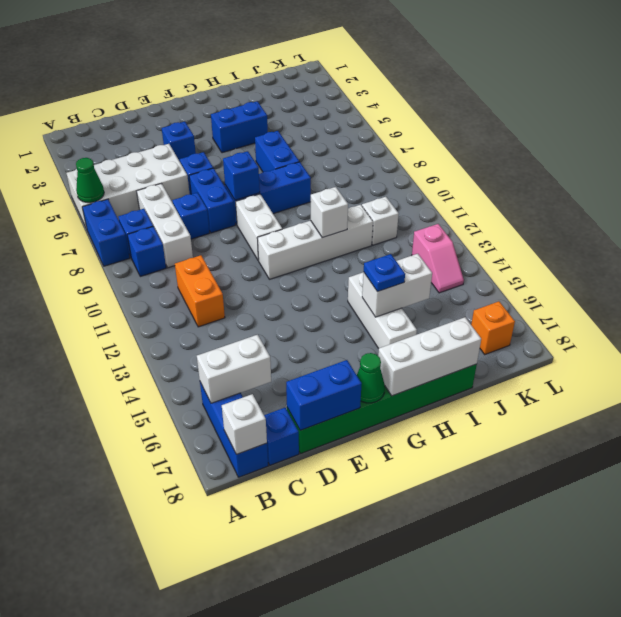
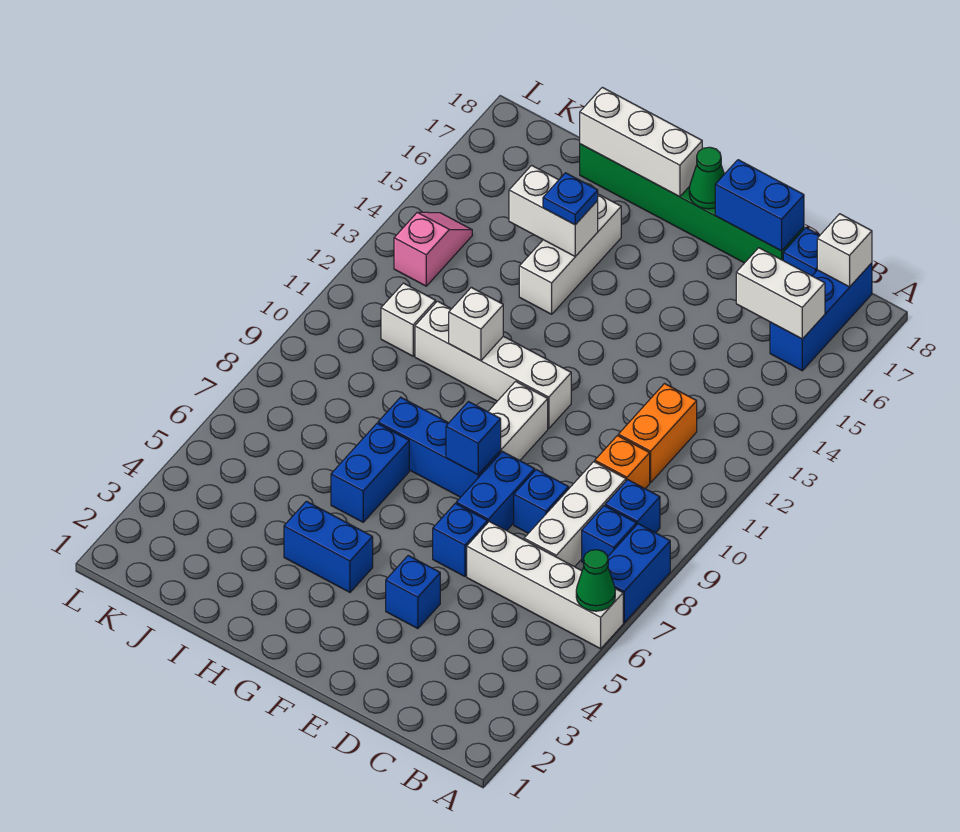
white brick A5:D6 level 1 -> white brick A6:D6 level 1
orange brick K17 level 1 -> orange brick C10 level 1

